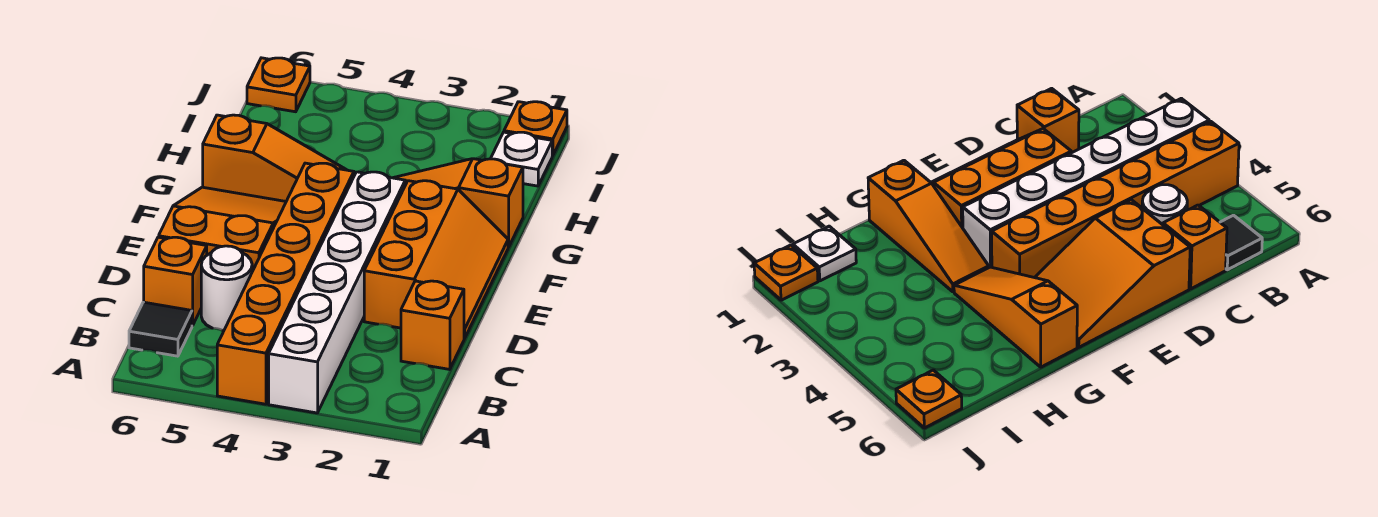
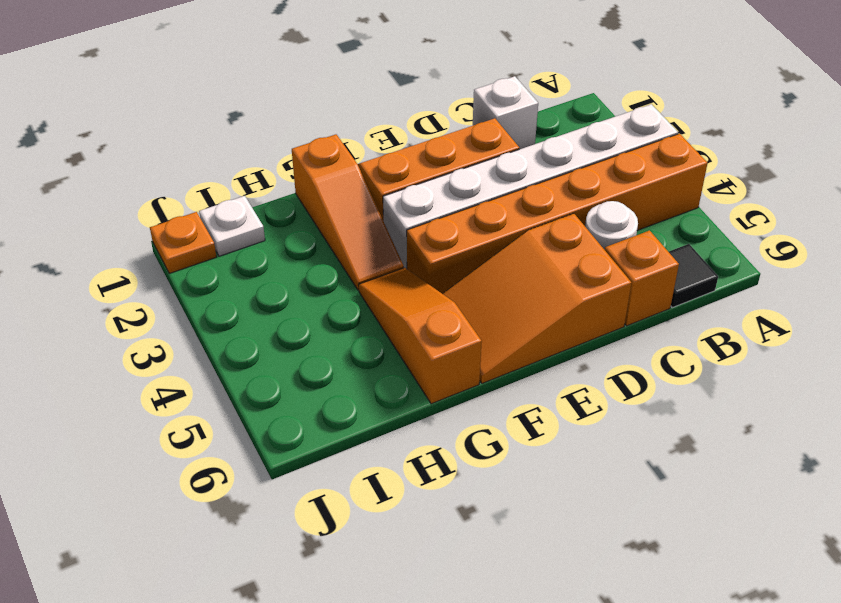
orange brick C1 level 1 -> white brick C1 level 1
orange plate J6 level 1 -> none

